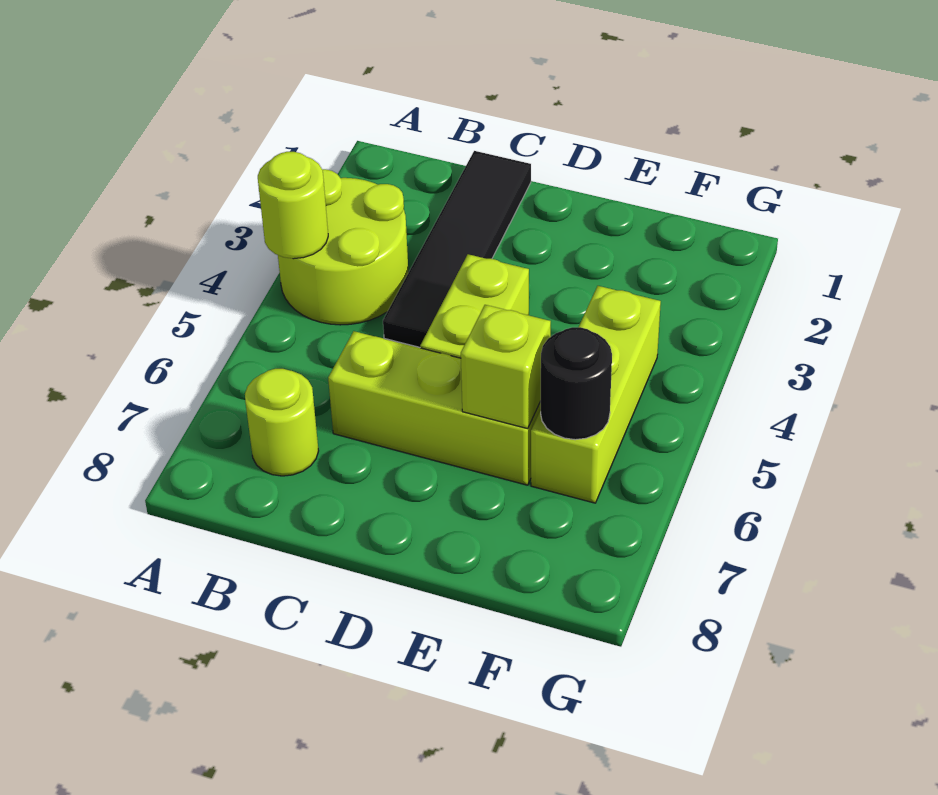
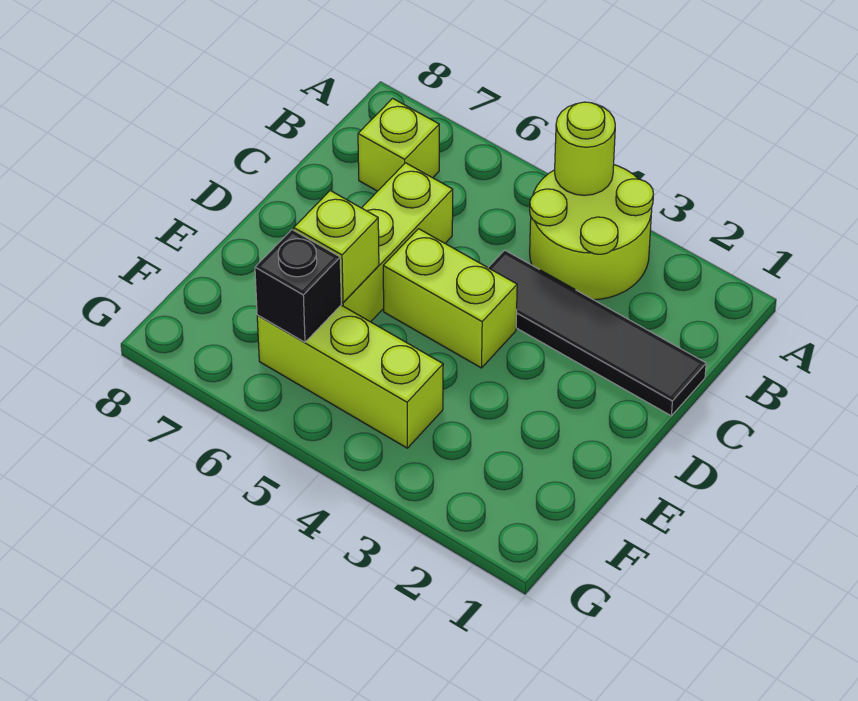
lime round brick B7 level 1 -> lime brick B7 level 1
black round brick F6 level 2 -> black brick F6 level 2

